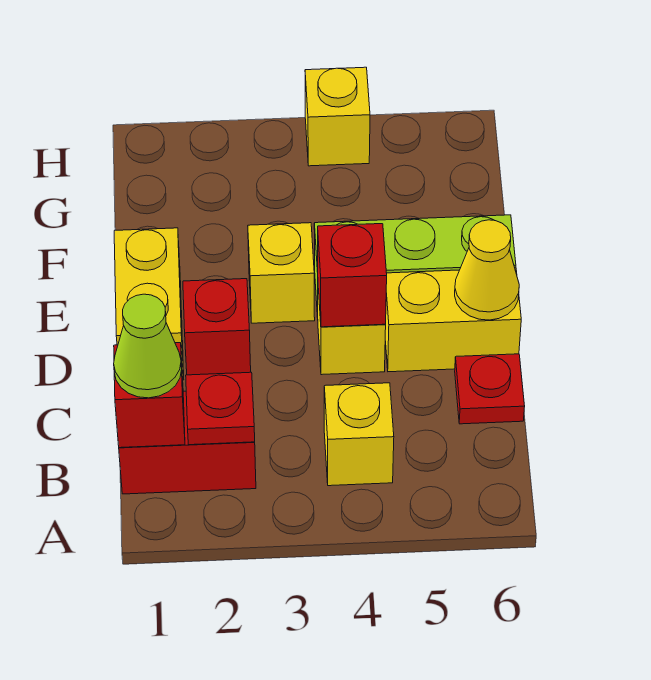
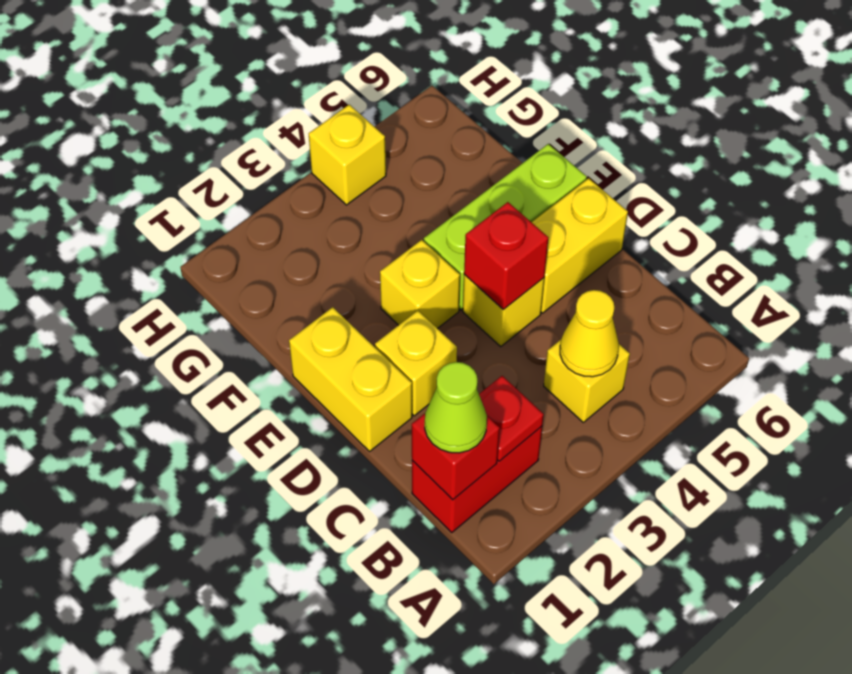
red plate C6 level 1 -> none
red brick D2 level 1 -> yellow brick D2 level 1
yellow cone D6 level 2 -> yellow cone B4 level 2

